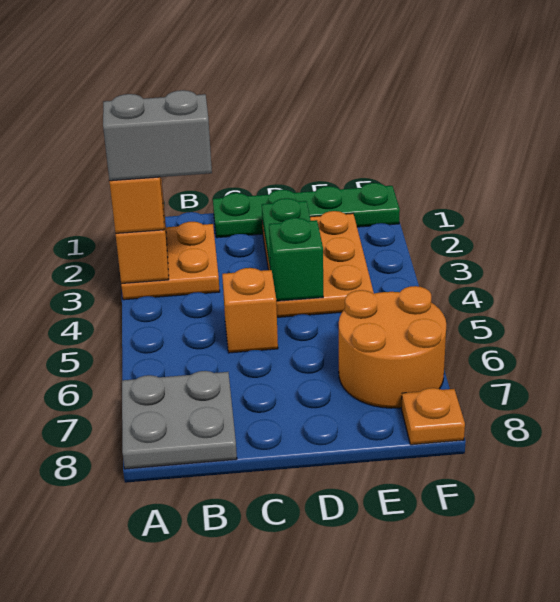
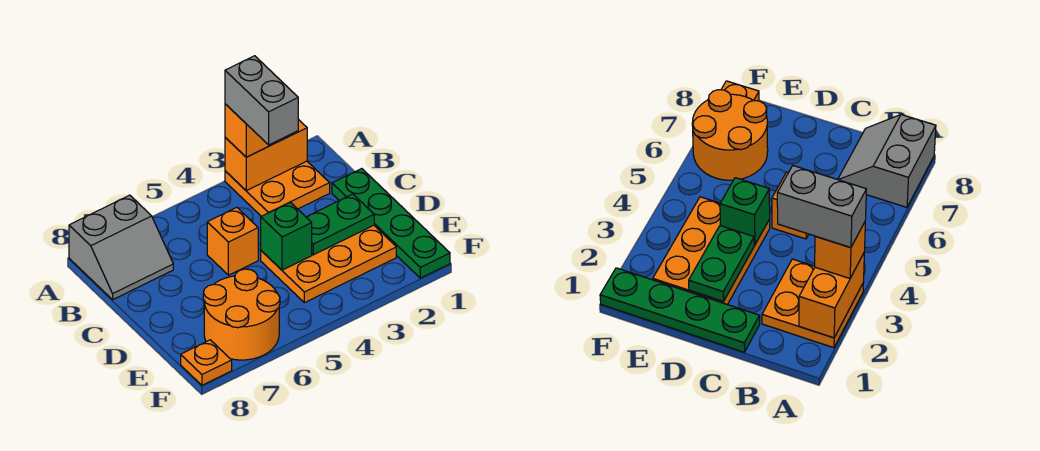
grey plate A7:B8 level 1 -> grey slope A7:B8 level 1 top A

